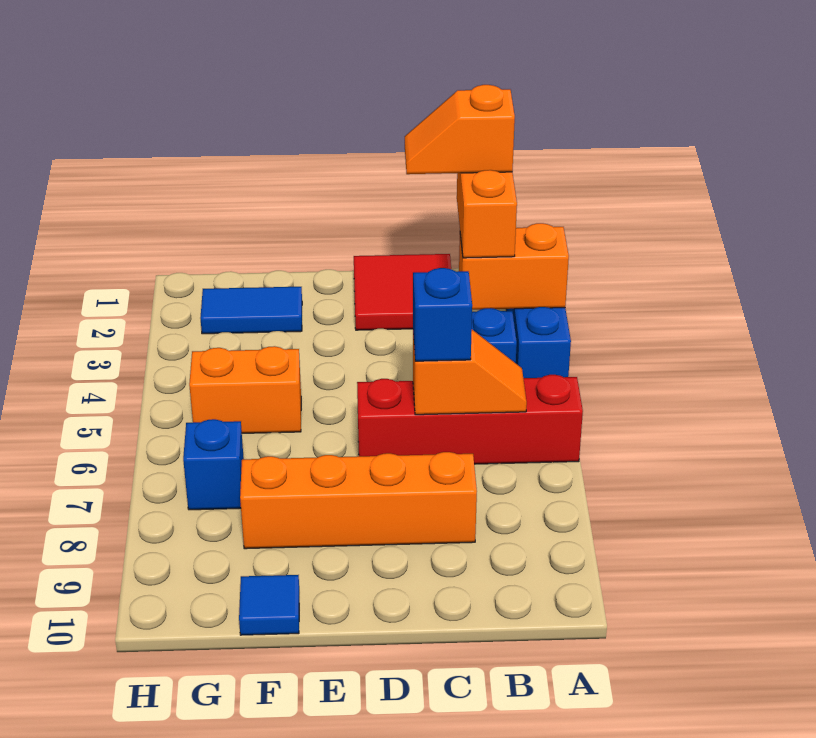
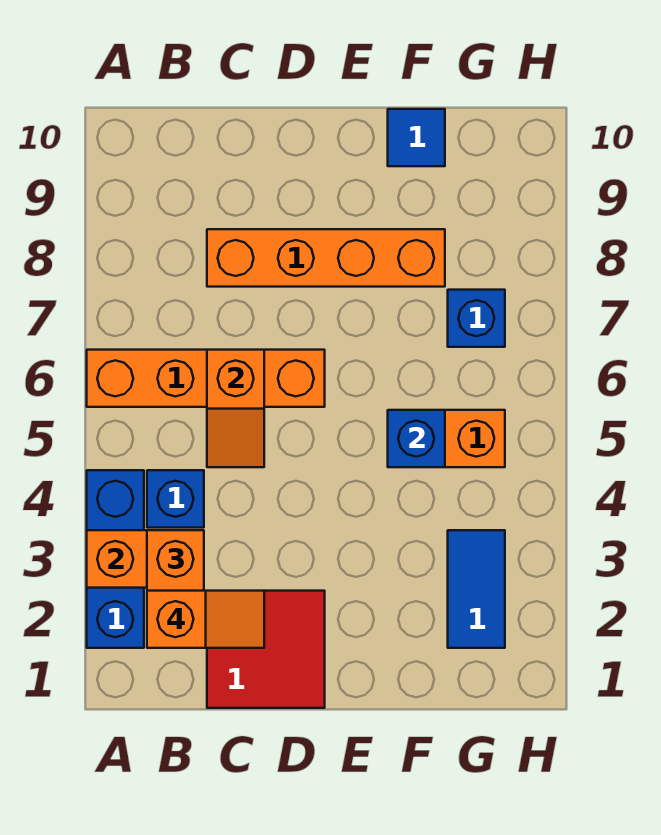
red brick A6:D6 level 1 -> orange brick A6:D6 level 1
orange slope B6:C6 level 2 top C -> orange slope C5:C6 level 2 top 6
blue brick C6 level 3 -> blue brick F5 level 2
blue tile F2:G2 level 1 -> blue tile G2:G3 level 1

